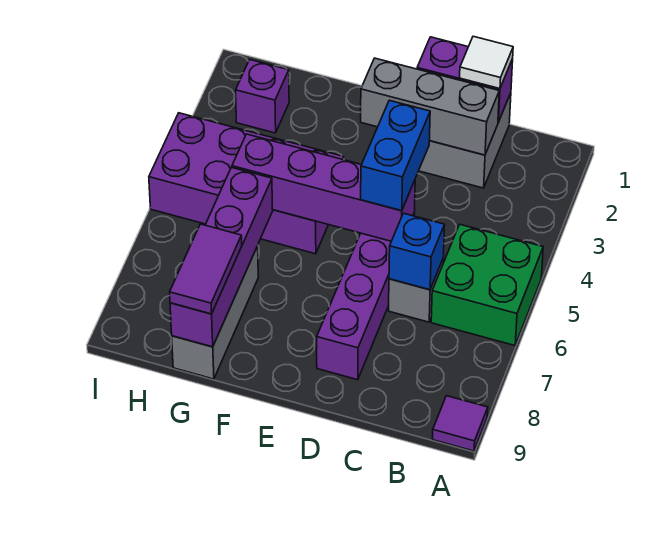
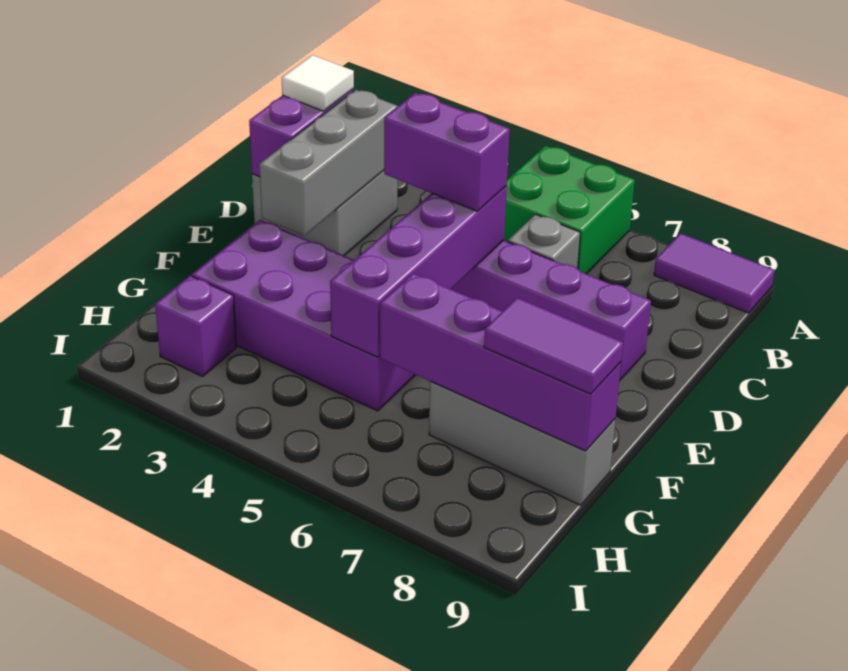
purple tile A9 level 1 -> purple tile A8:A9 level 1
blue brick C6 level 2 -> none
blue brick D4:D5 level 3 -> purple brick D4:D5 level 3
purple brick F4:I5 level 1 -> purple brick F2:G5 level 1

